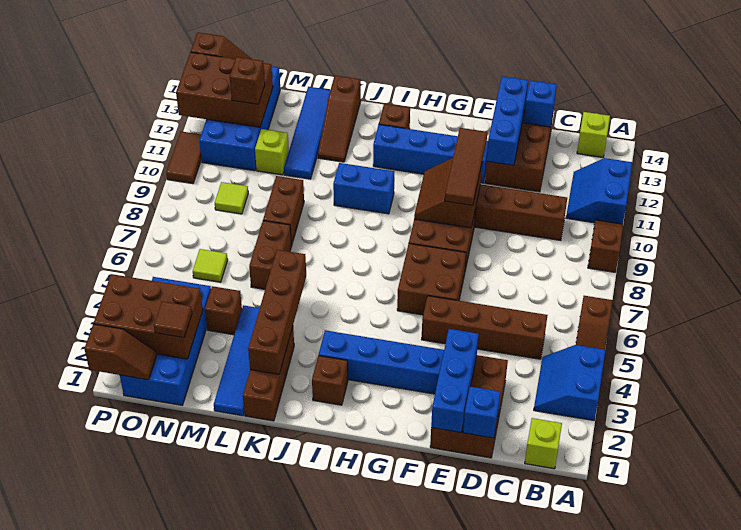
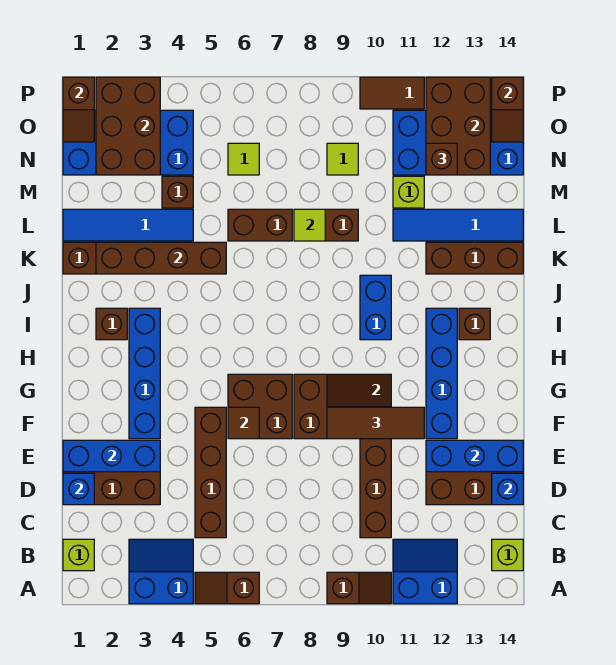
brown slope K12:K14 level 1 top 14 -> brown brick K12:K14 level 1
none -> lime tile L8 level 2
brown tile N2 level 3 -> brown tile F6 level 2

